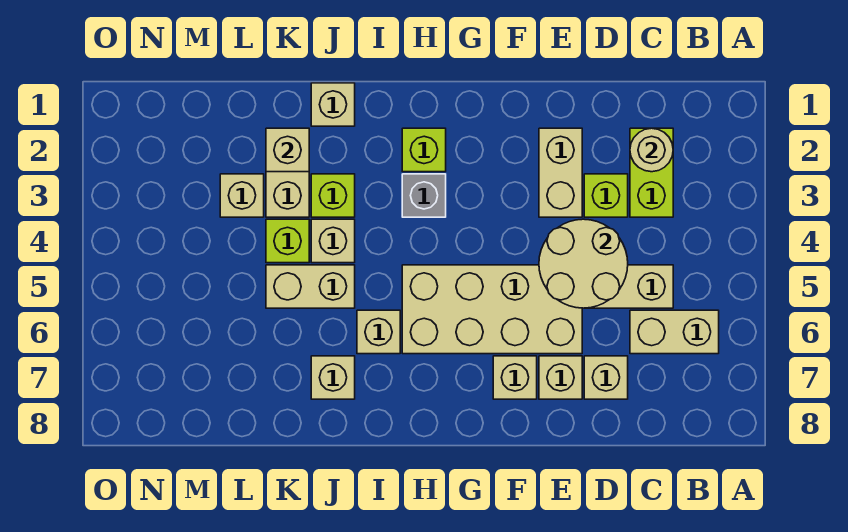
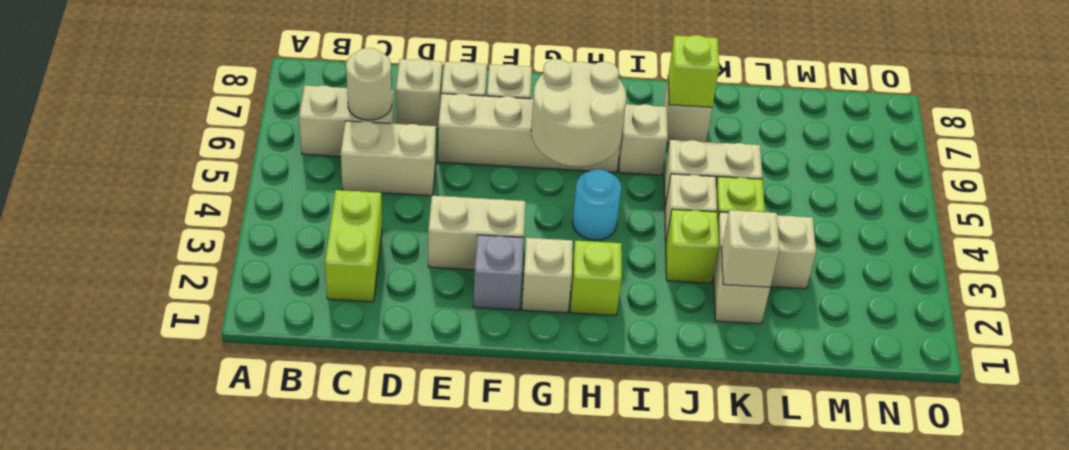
tan round brick C2 level 2 -> tan round brick C6 level 2
lime brick D3 level 1 -> lime brick J7 level 2
tan round brick D4:E5 level 2 -> tan round brick G5:H6 level 2
tan brick E2:E3 level 1 -> tan brick E3:F3 level 1
tan brick E5:H6 level 1 -> tan brick E6:H6 level 1
grey brick H3 level 1 -> grey brick F2 level 1
none -> cyan round brick H4 level 1
tan brick J1 level 1 -> tan brick G2 level 1

